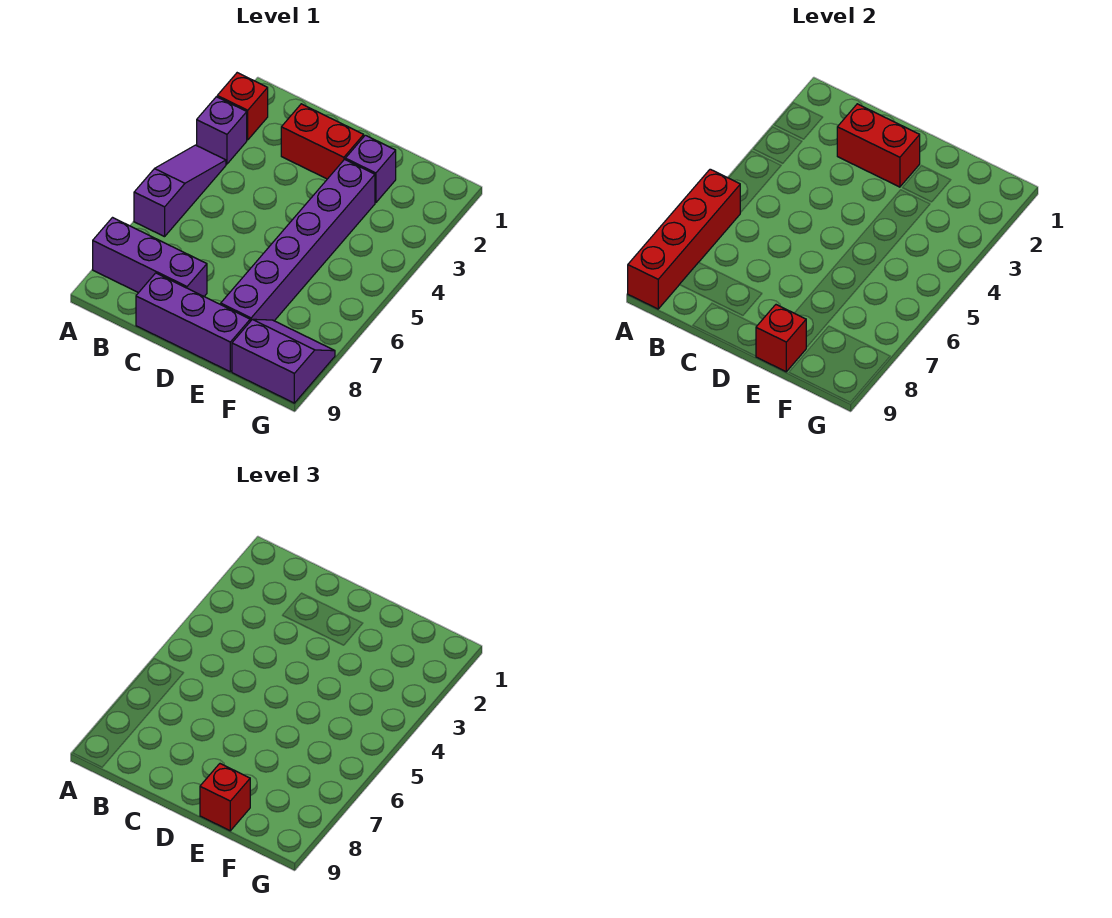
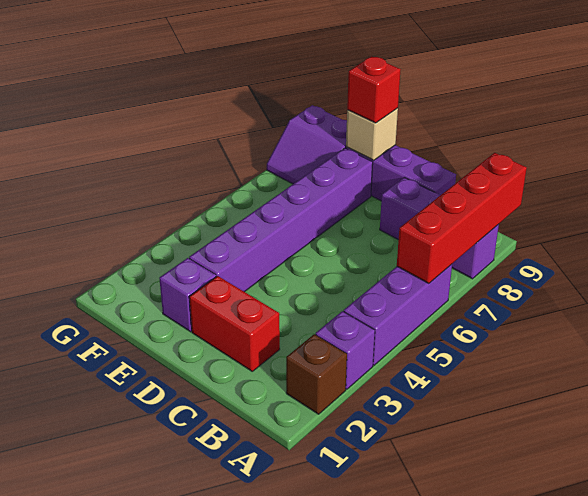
red brick A2 level 1 -> brown brick A2 level 1
purple slope A4:A6 level 1 top 6 -> purple brick A4:A6 level 1
red brick C2:D2 level 2 -> none
red brick E9 level 2 -> tan brick E9 level 2

